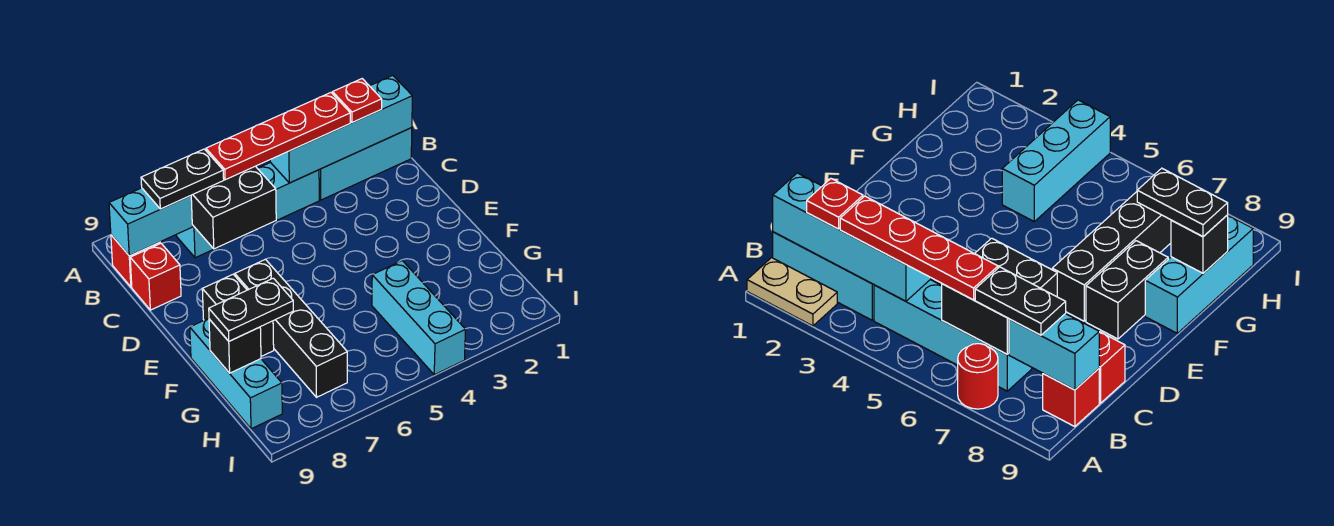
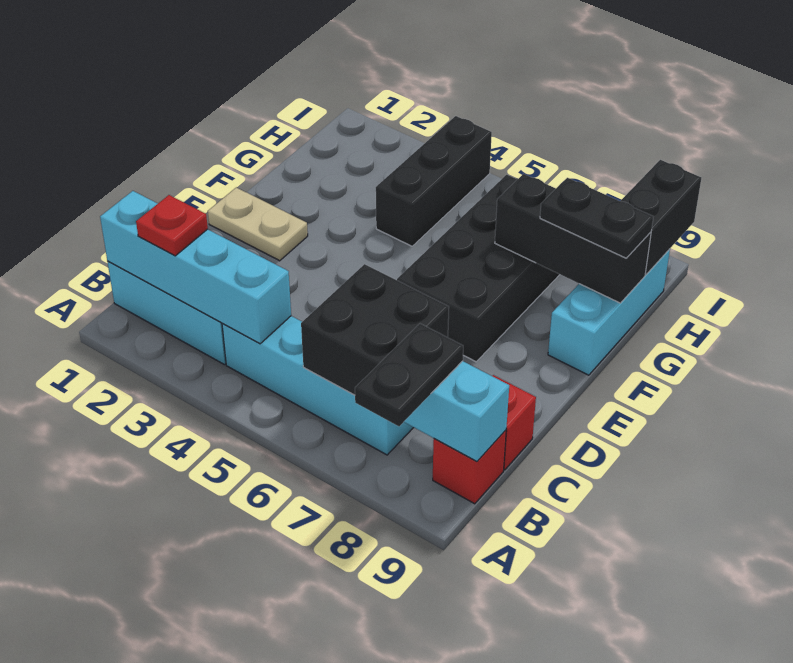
tan plate A1:A2 level 1 -> tan plate E1:E2 level 1
red round brick A7 level 1 -> none
red plate B3:B6 level 3 -> none
black plate B7:B8 level 3 -> black plate A8:B8 level 3
black brick E7:H7 level 1 -> black brick E6:H7 level 1
black brick E8:F8 level 1 -> black brick H9:I9 level 2
cyan brick G4:I4 level 1 -> black brick G4:I4 level 1
black brick G9 level 2 -> black brick G7:G9 level 2

